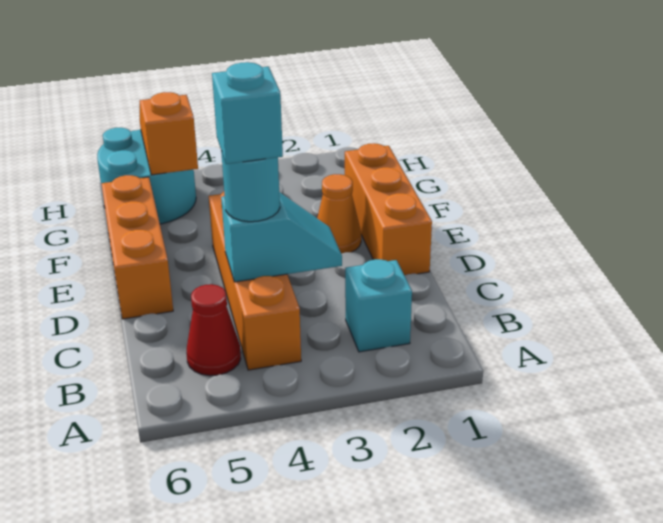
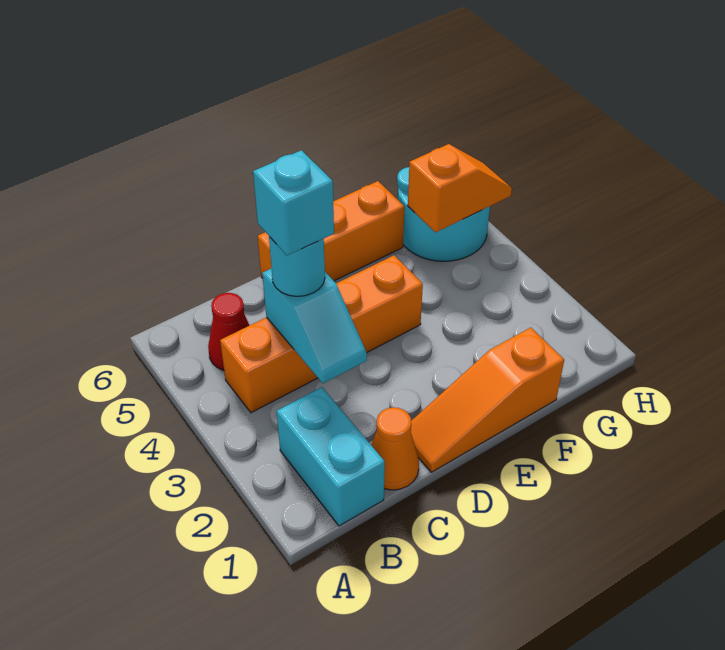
cyan brick B2 level 1 -> cyan brick B1:B2 level 1
orange brick D1:F1 level 1 -> orange slope D1:F1 level 1 top F
orange cone E2 level 1 -> orange cone C1 level 1

